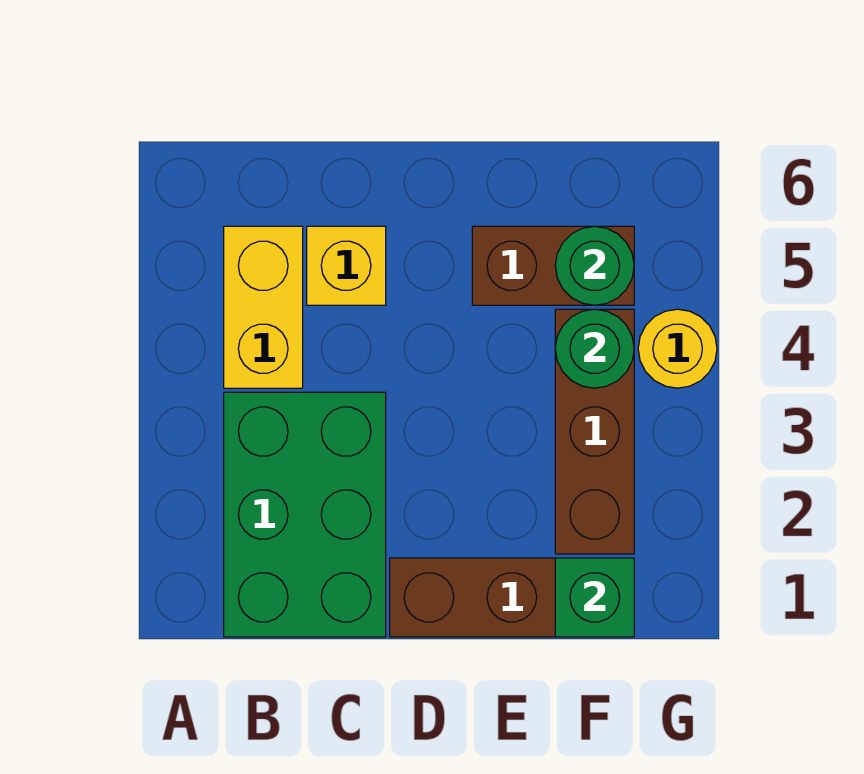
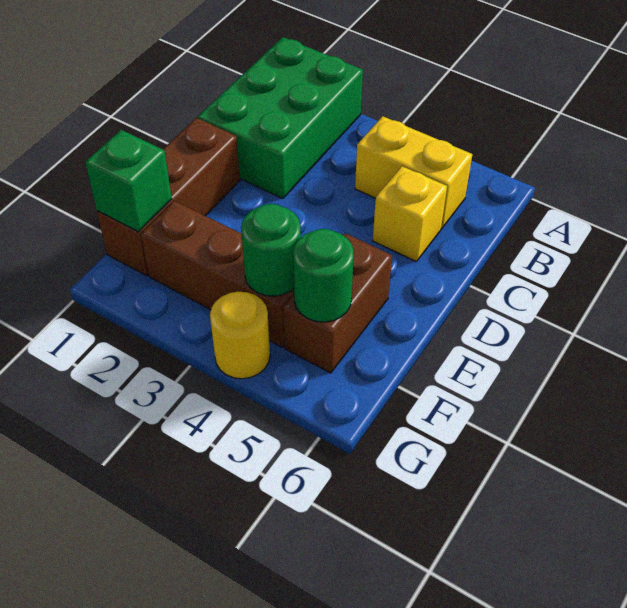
green brick B1:C3 level 1 -> green brick A1:C2 level 1

